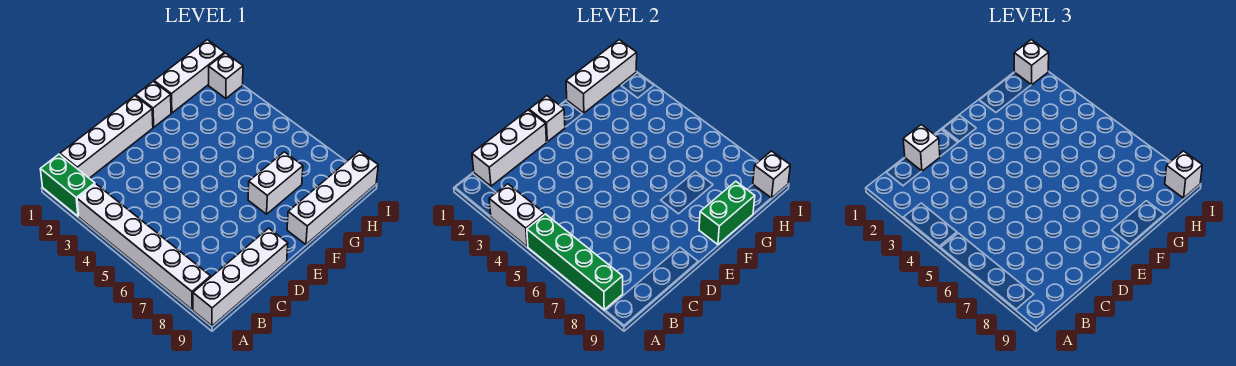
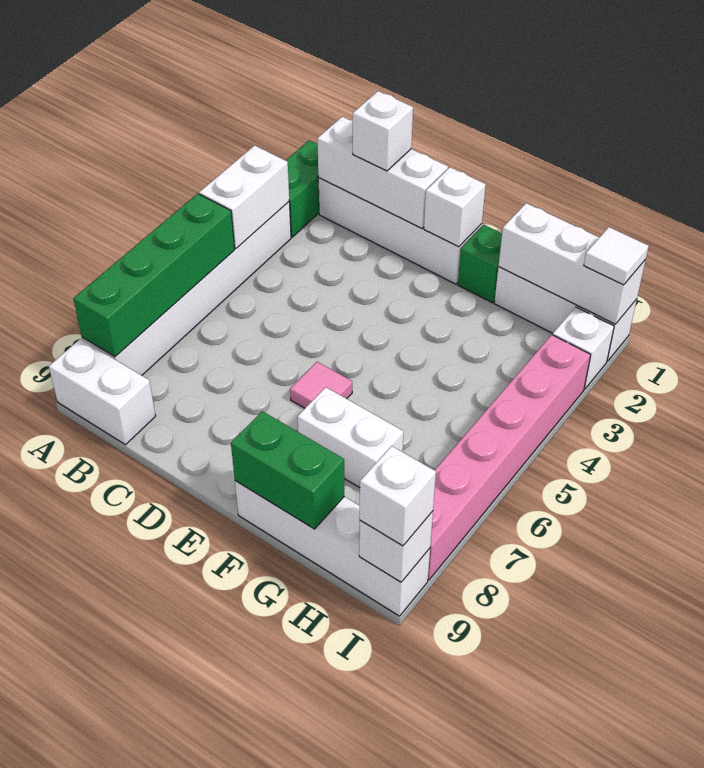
white brick A9:D9 level 1 -> white brick A9:B9 level 1
none -> pink tile E6 level 1
white brick F1 level 1 -> green brick F1 level 1
white brick I1 level 3 -> white tile I1 level 3
none -> pink brick I3:I8 level 1

